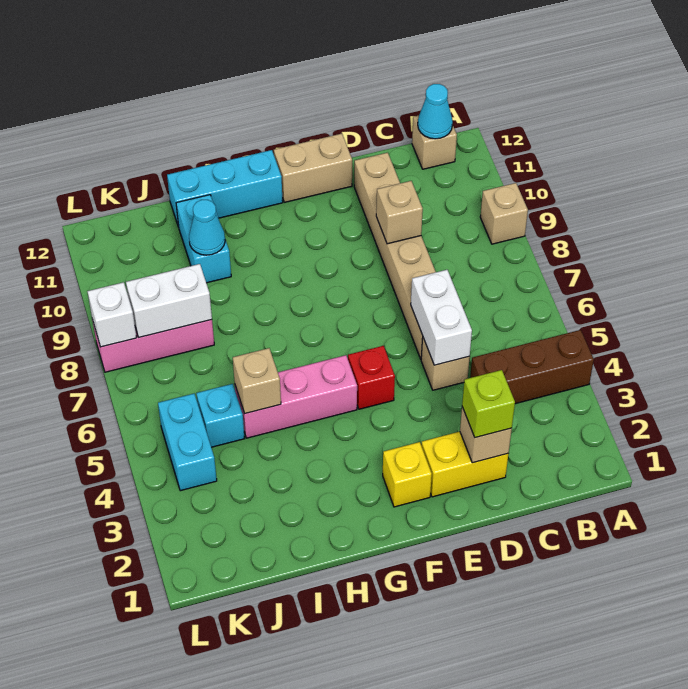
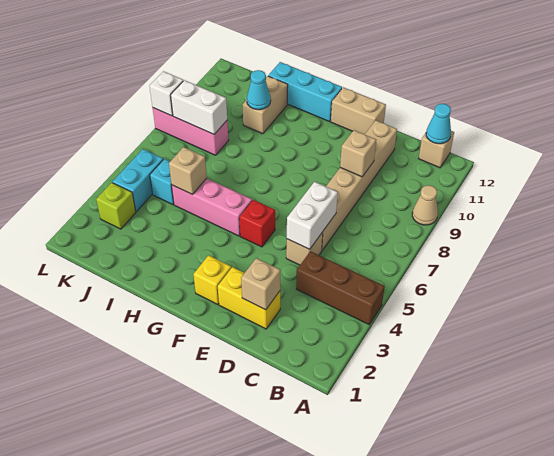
tan brick A9 level 1 -> tan cone A9 level 1
lime brick D2 level 3 -> lime brick K3 level 1
cyan brick I10:I11 level 1 -> tan brick I10:I11 level 1

